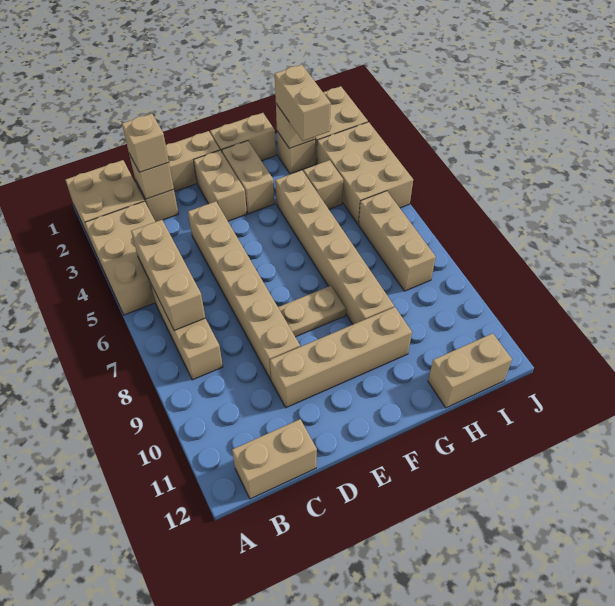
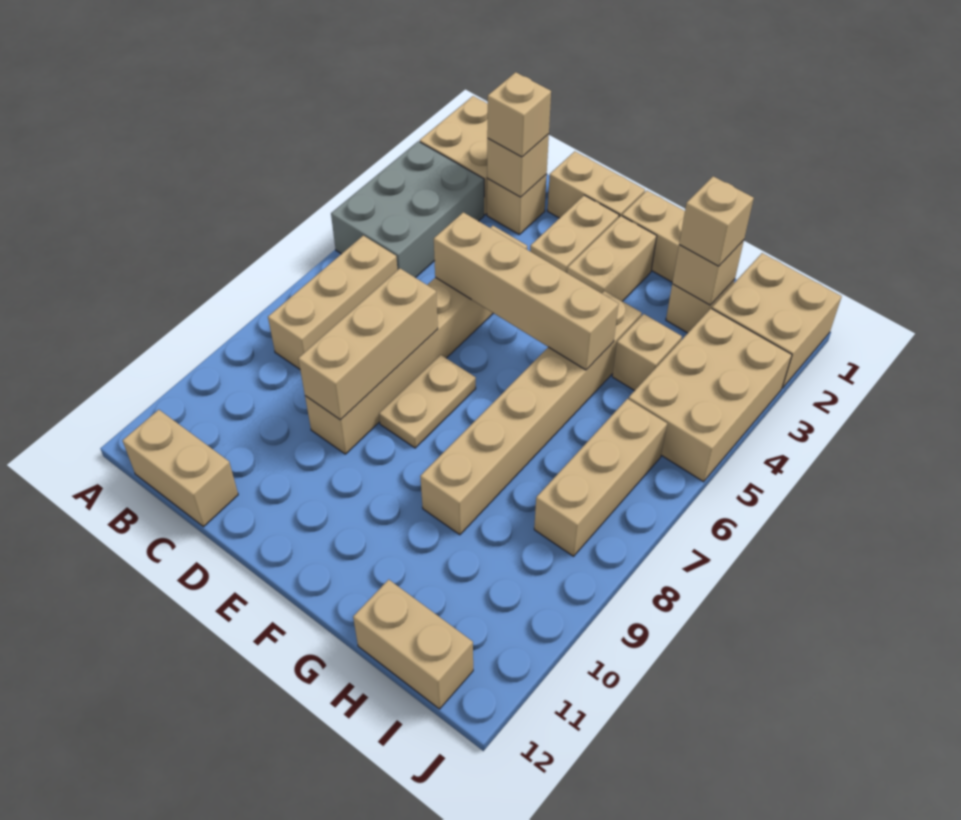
tan brick A3:B5 level 1 -> grey brick A3:B5 level 1
tan brick B5:B7 level 2 -> tan brick D7:D9 level 2
tan brick D10:G10 level 1 -> tan brick D5:G5 level 2
tan plate E8:F8 level 1 -> tan plate E7:E8 level 1
tan brick H2:H3 level 3 -> tan brick H2 level 3

